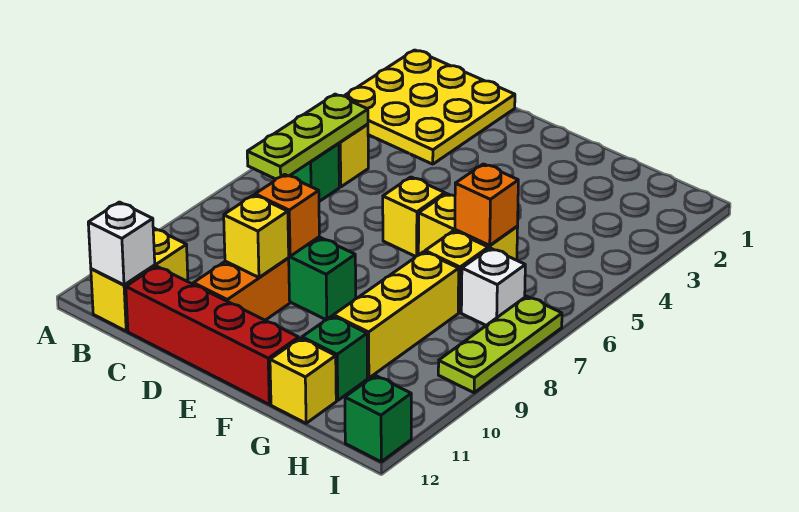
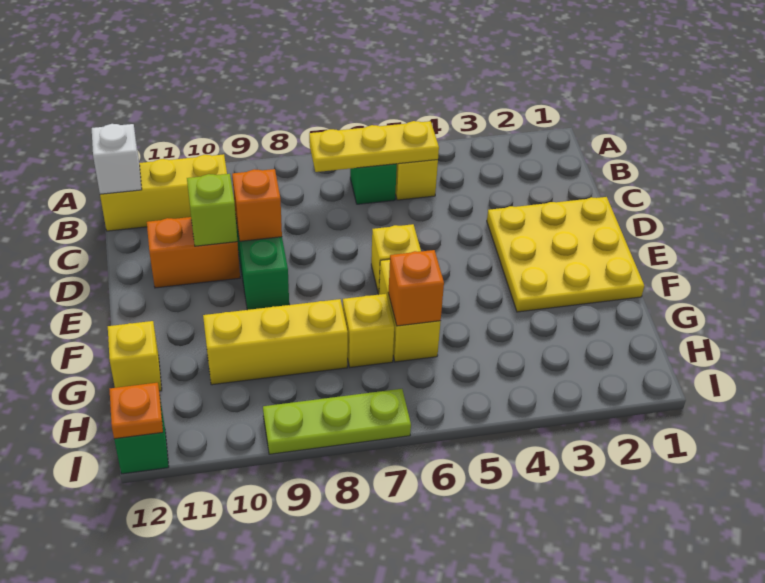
yellow plate A1:C3 level 1 -> yellow plate D1:F3 level 1
lime plate B5:B7 level 2 -> yellow plate B5:B7 level 2
yellow brick B11:B12 level 1 -> yellow brick B10:B12 level 1
red brick C12:F12 level 1 -> none
yellow brick D10 level 2 -> lime brick D10 level 2
green brick G11 level 1 -> none
white brick H7 level 1 -> none
none -> orange plate I12 level 2

